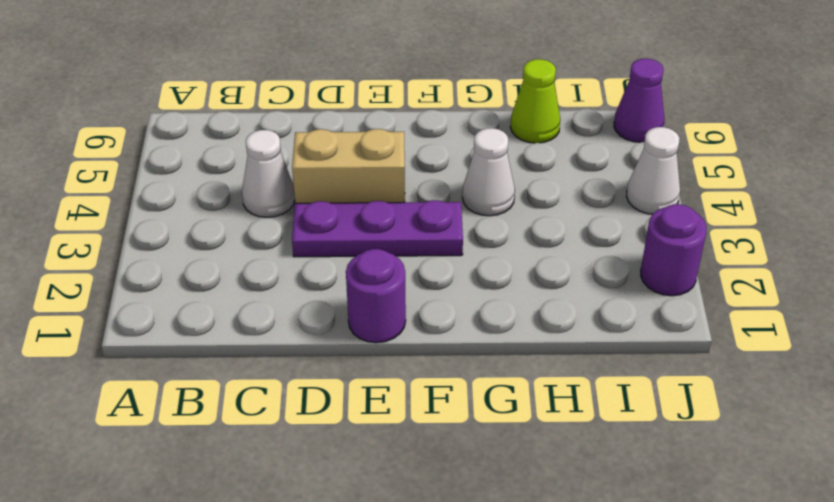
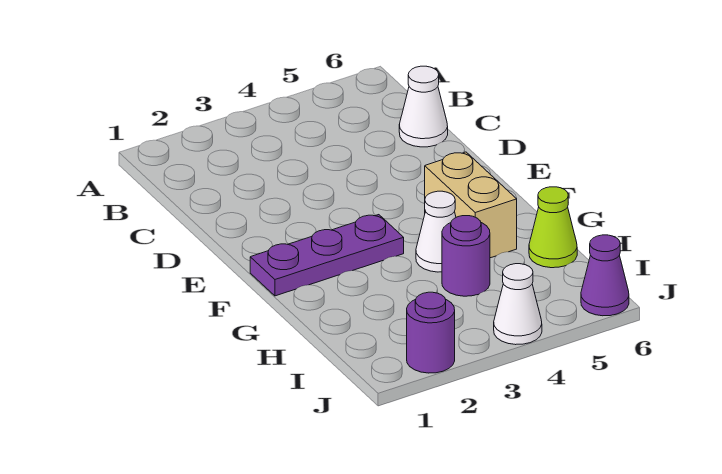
white cone C4 level 1 -> white cone C6 level 1
purple plate D3:F3 level 1 -> purple plate F1:F3 level 1
tan brick D4:E4 level 1 -> tan brick F5:G5 level 1
purple round brick E1 level 1 -> purple round brick H4 level 1

